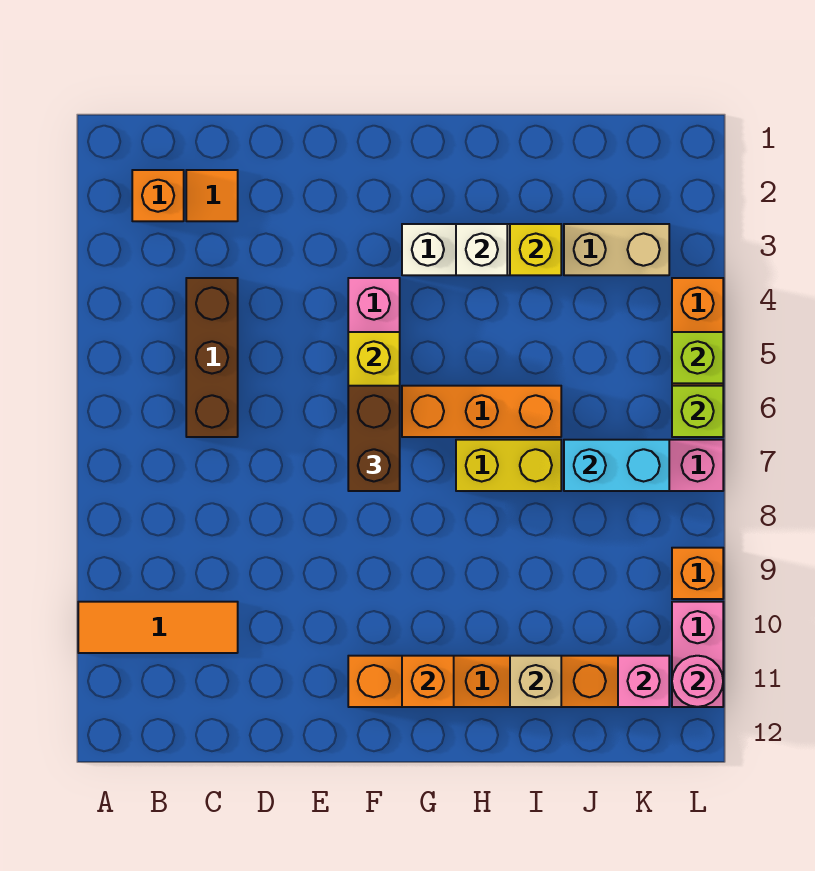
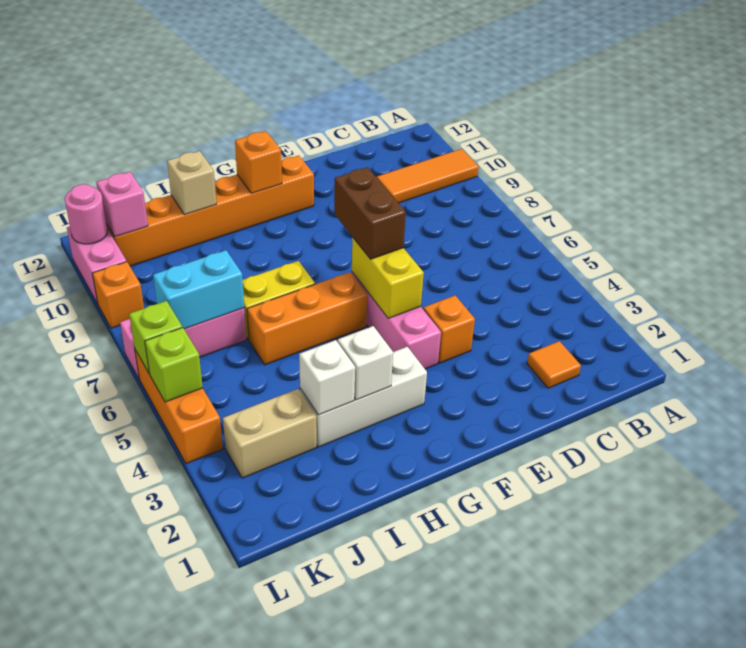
orange brick B2 level 1 -> orange brick E4 level 1
brown brick C4:C6 level 1 -> none
yellow brick I3 level 2 -> white brick I3 level 2

